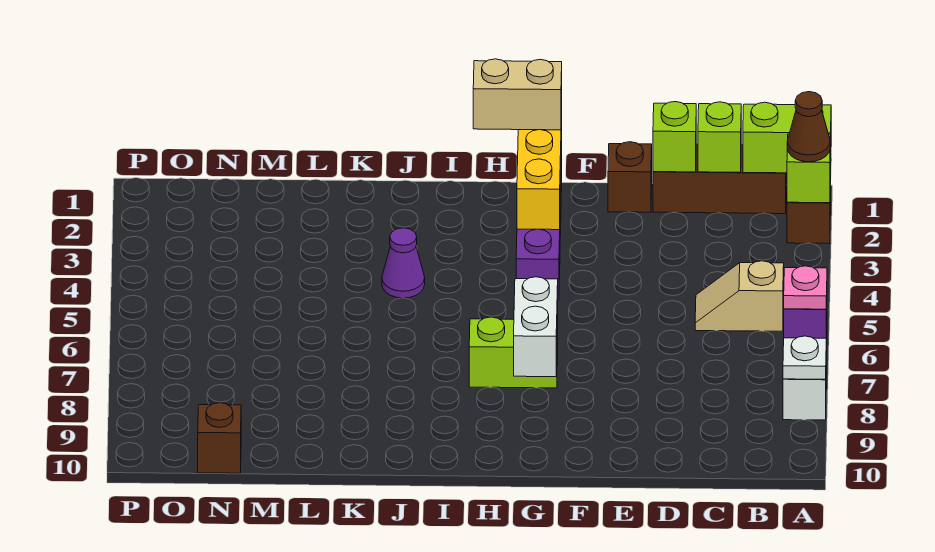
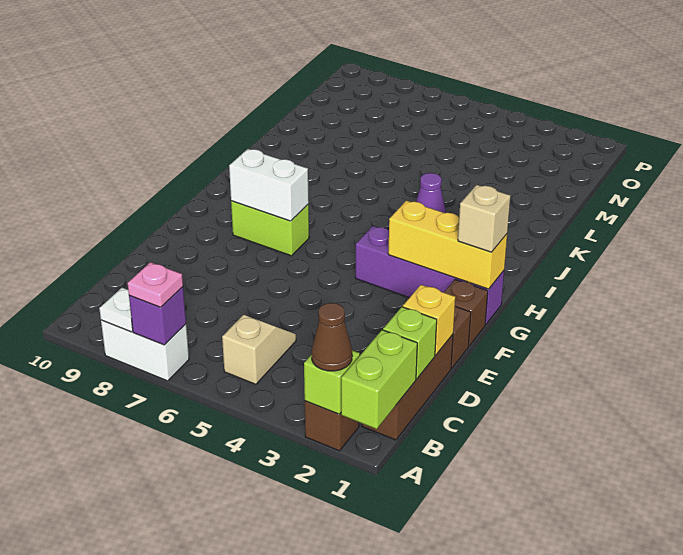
lime brick D1 level 2 -> yellow brick D1 level 2
tan brick G1:H1 level 3 -> tan brick G1 level 3
lime brick G7:H7 level 1 -> lime brick G7:G8 level 1
brown brick N10 level 1 -> brown brick F1 level 1

